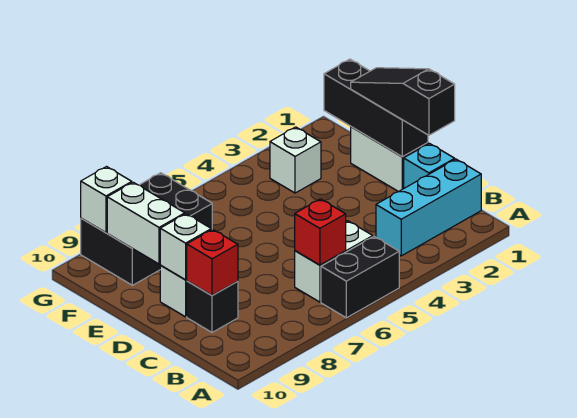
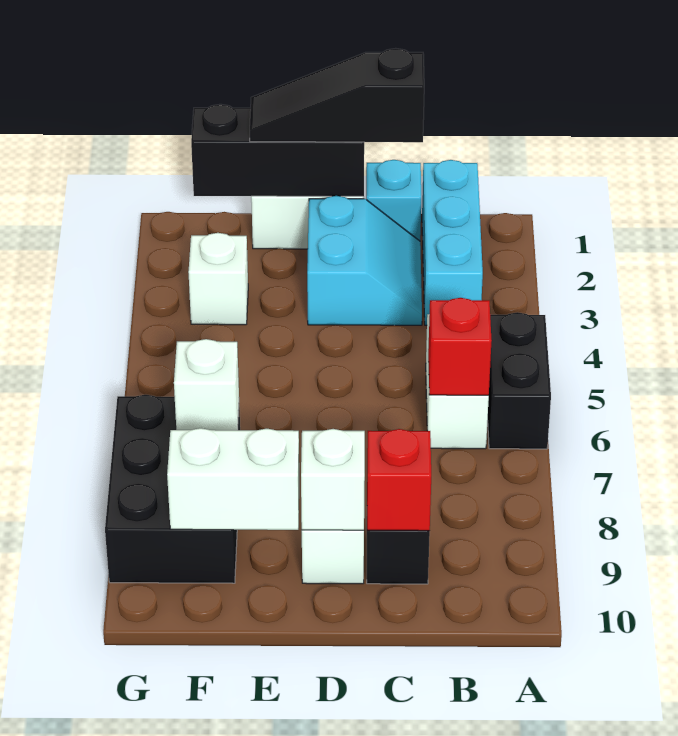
none -> cyan slope C2:D3 level 1 top D
white brick G9 level 2 -> white brick F7 level 2

